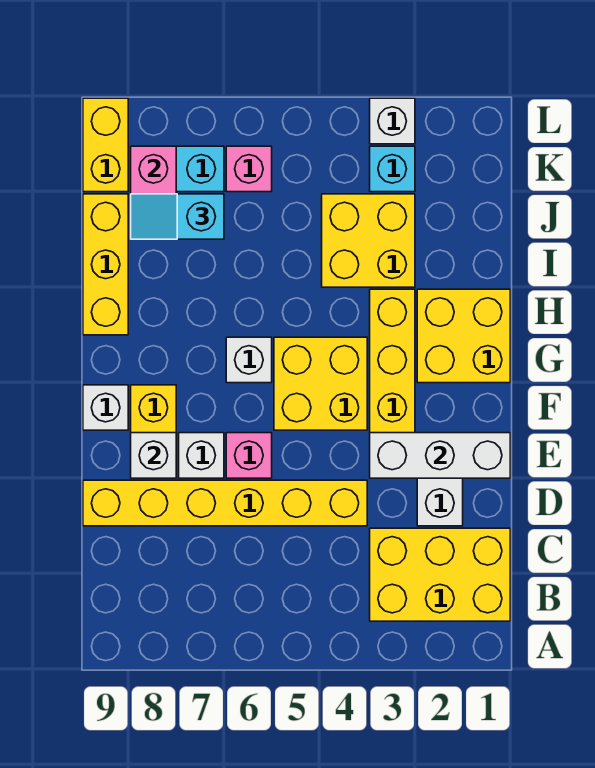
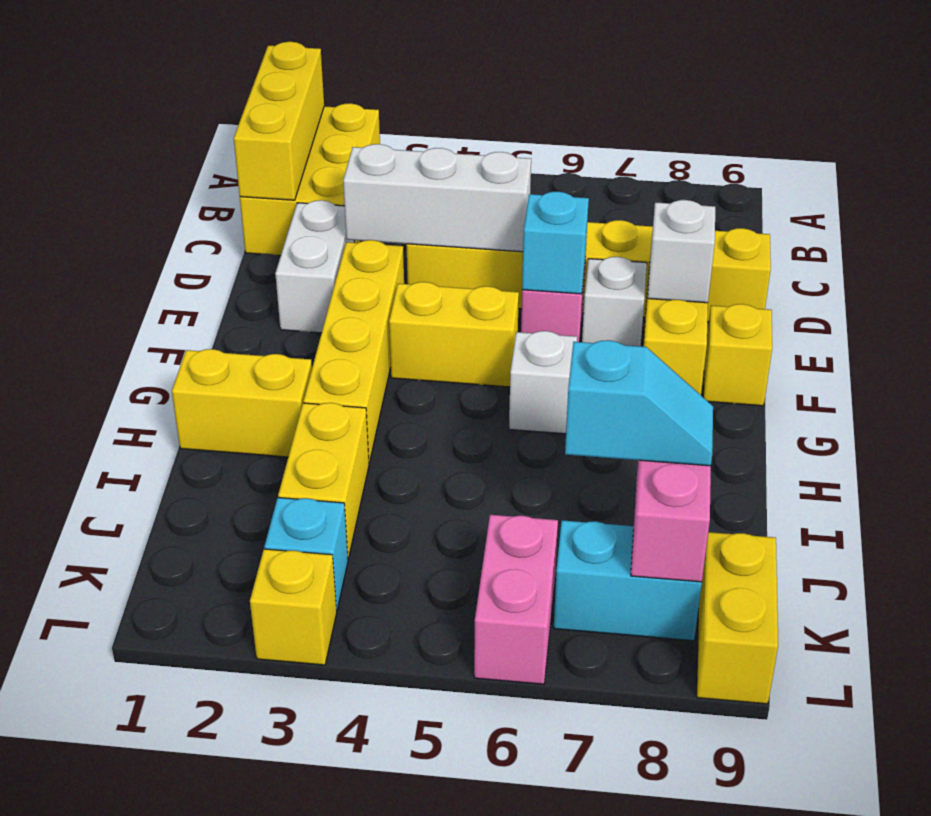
yellow brick B1:C3 level 1 -> yellow brick A1:C2 level 1
white brick E1:E3 level 2 -> white brick D3:D5 level 2
none -> cyan brick E6 level 2
yellow brick F4:G5 level 1 -> yellow brick F4:F5 level 1
white brick F9 level 1 -> yellow brick F9 level 1
yellow brick G1:H2 level 1 -> yellow brick H1:H2 level 1
yellow brick H9:J9 level 1 -> yellow brick A1:C1 level 2
yellow brick I3:J4 level 1 -> yellow brick I3:J3 level 1
pink brick K6 level 1 -> pink brick K6:L6 level 1
white brick L3 level 1 -> yellow brick L3 level 1

